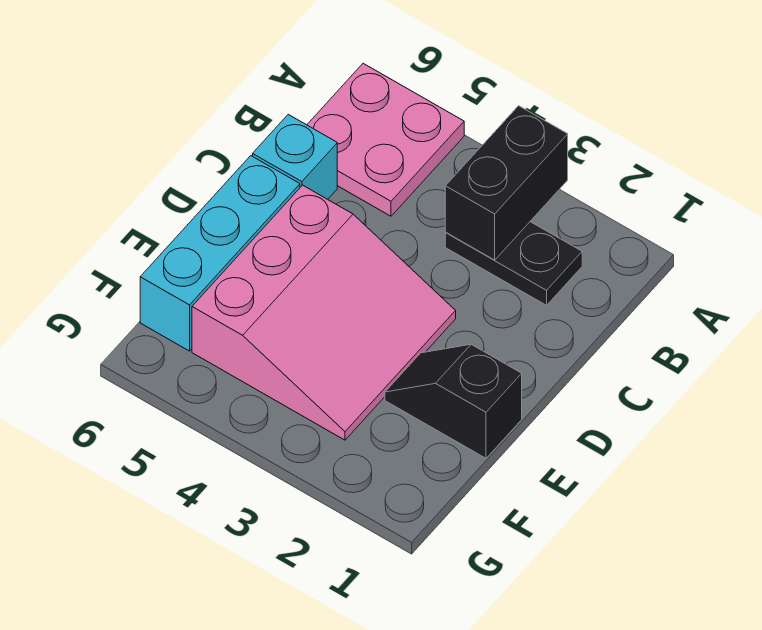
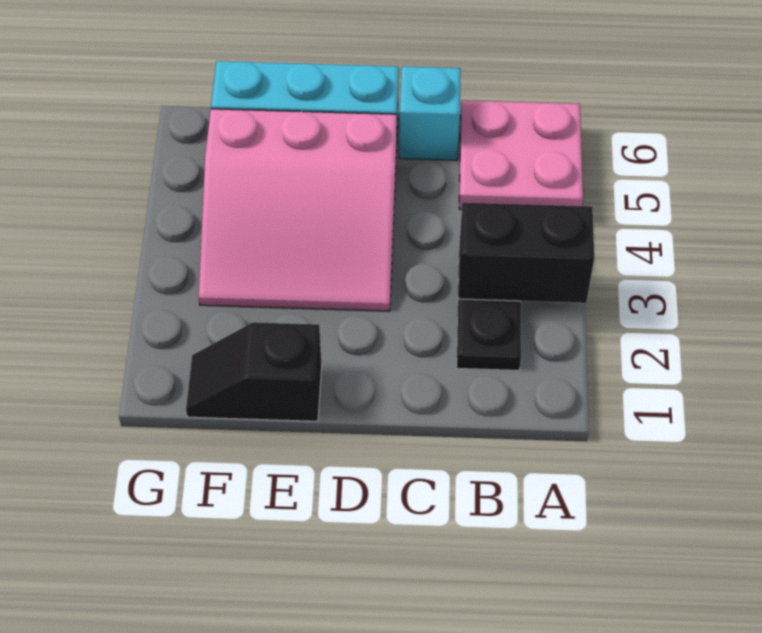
black slope E1:E2 level 1 top 1 -> black slope E1:F1 level 1 top E

